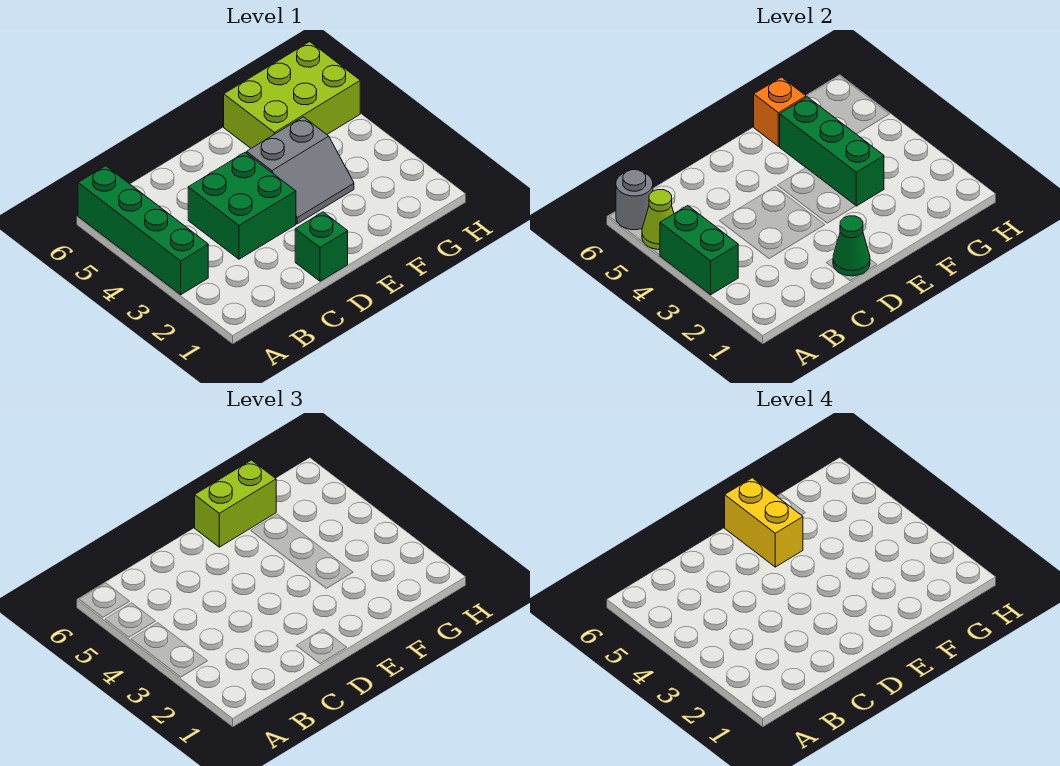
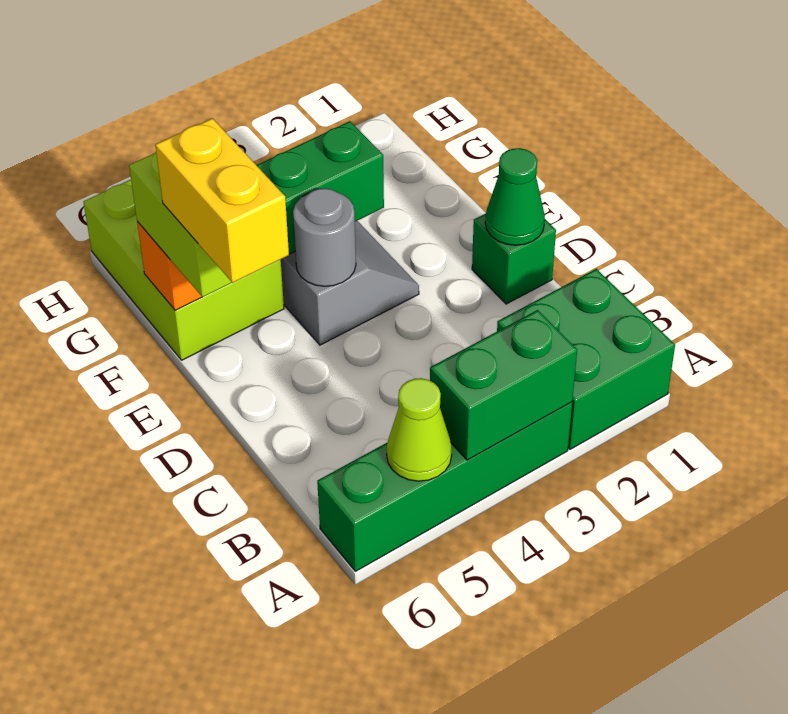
grey round brick A6 level 2 -> grey round brick E4 level 2
green brick C3:D4 level 1 -> green brick A1:B2 level 1
yellow brick E5:E6 level 4 -> yellow brick D6:E6 level 4

